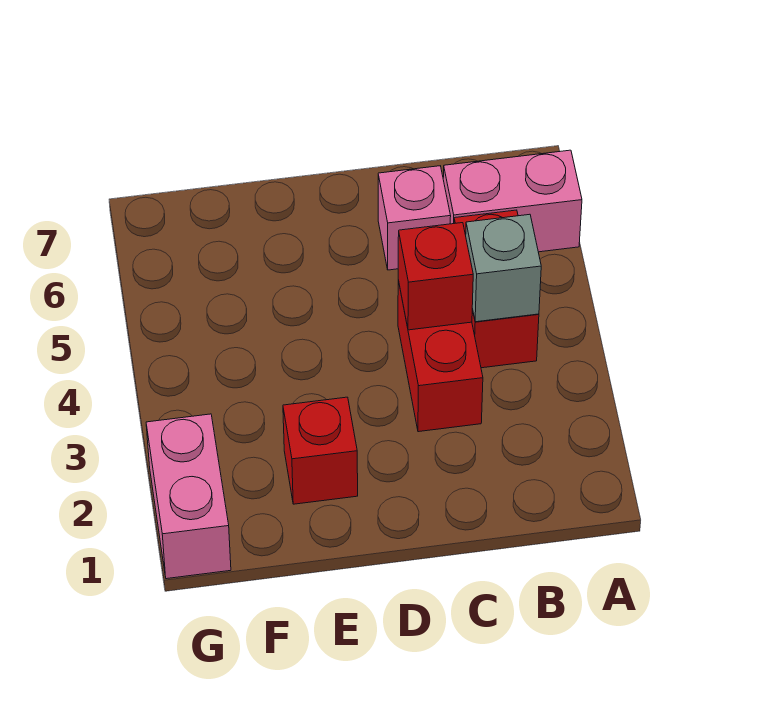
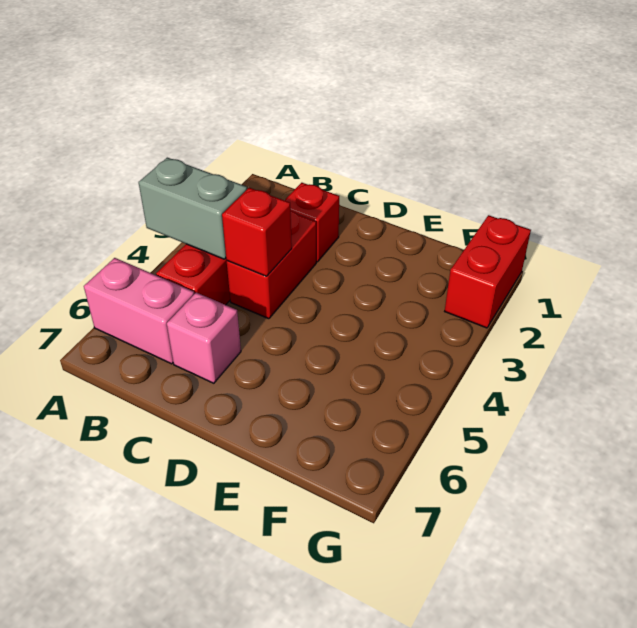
grey brick B4 level 2 -> grey brick A4:B4 level 2
red brick E2 level 1 -> red brick C2 level 1
pink brick G1:G2 level 1 -> red brick G1:G2 level 1

